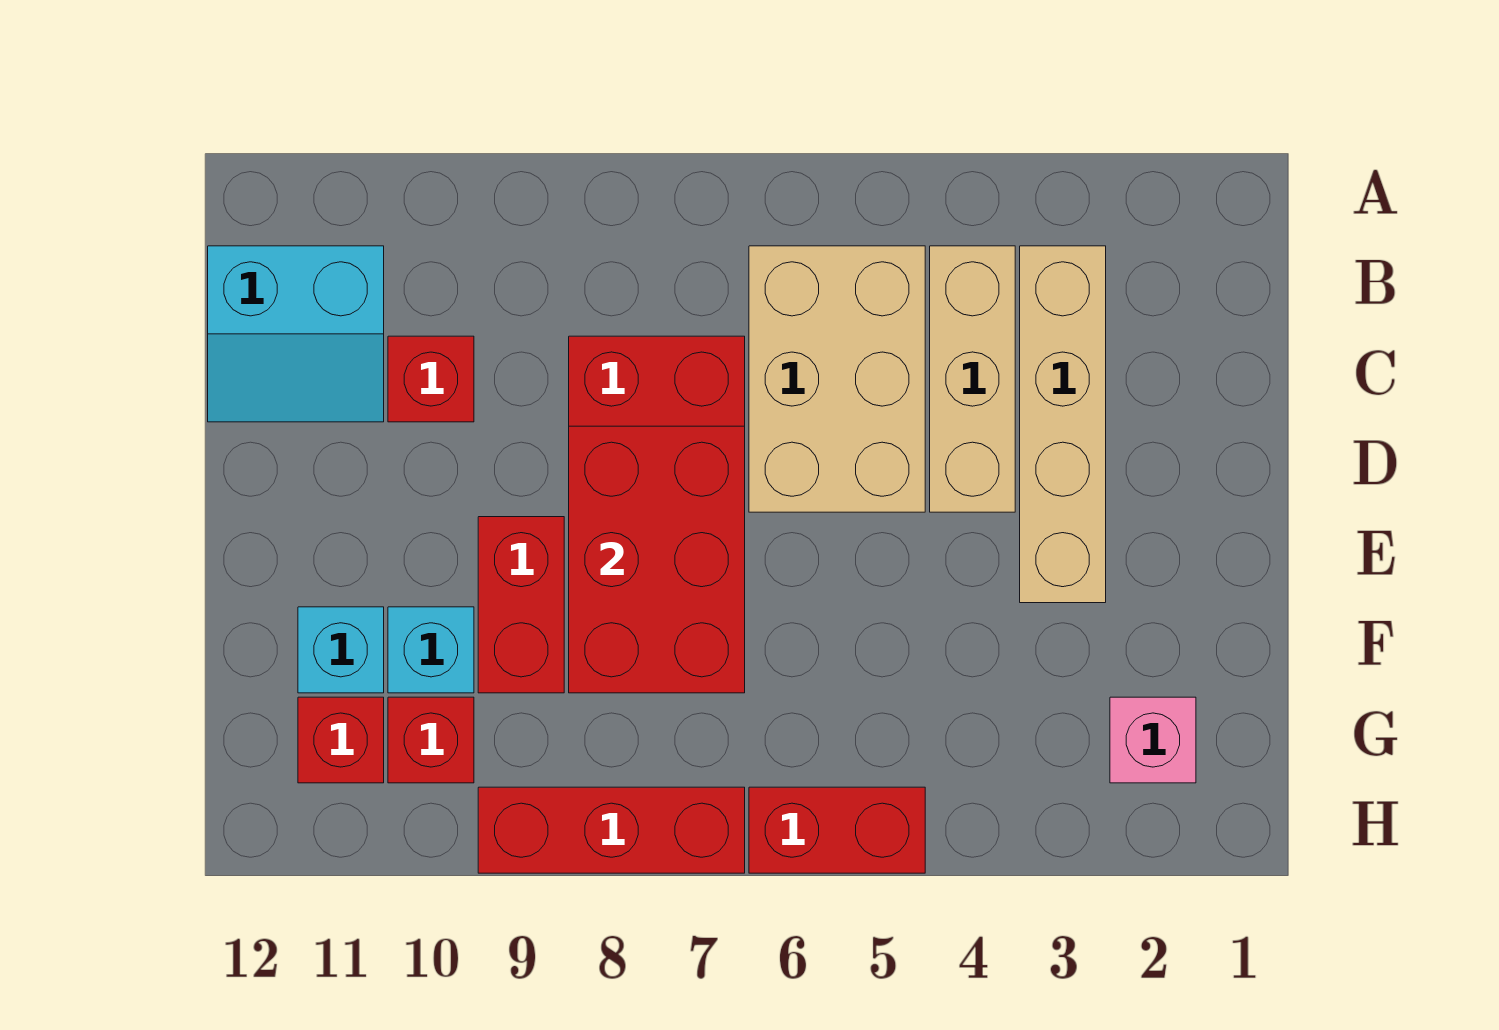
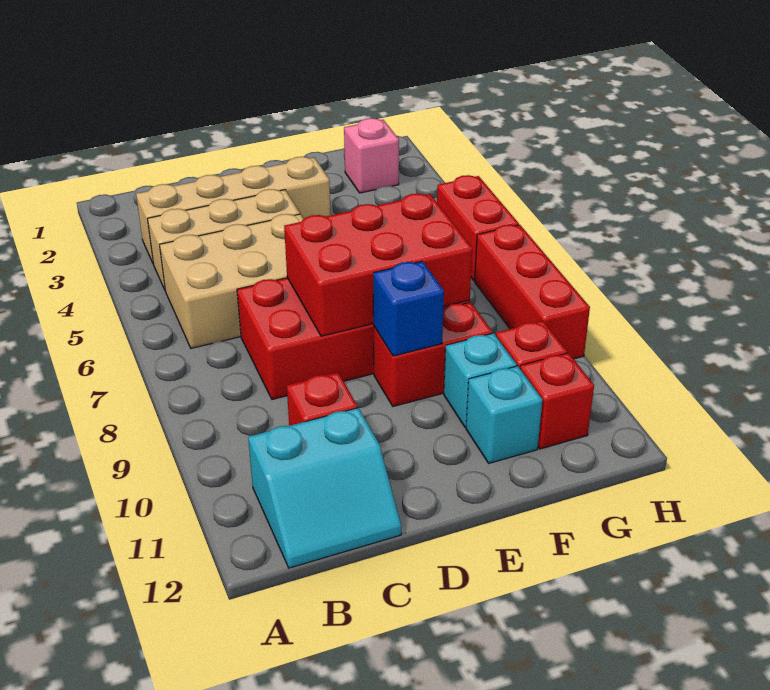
cyan slope B11:C12 level 1 top B -> cyan slope B11:C12 level 1 top 11
none -> blue brick E9 level 2

